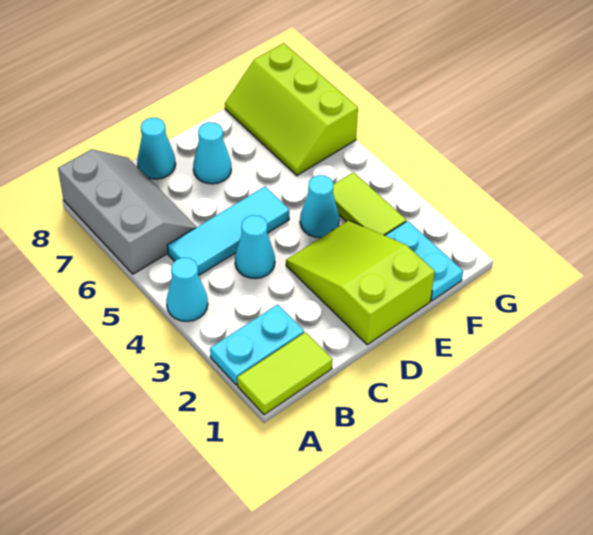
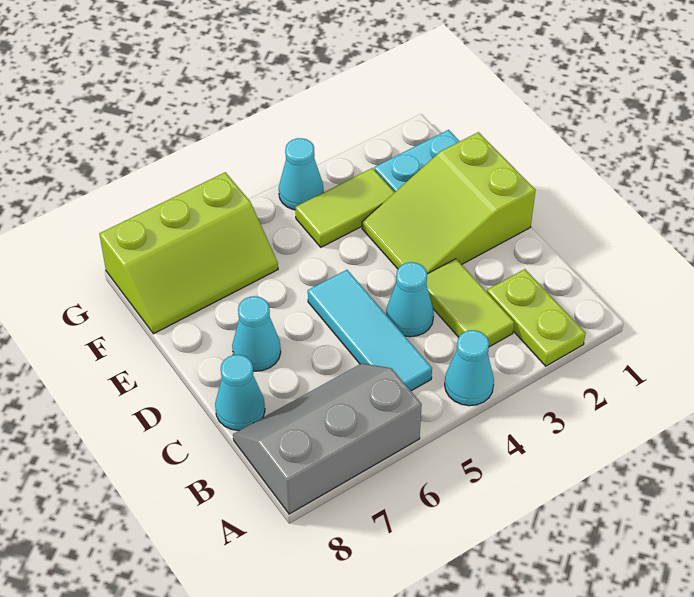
lime tile A1:B1 level 1 -> lime tile B3:C3 level 1
cyan plate A2:B2 level 1 -> lime plate A2:B2 level 1
cyan cone E4 level 1 -> cyan cone G4 level 1

